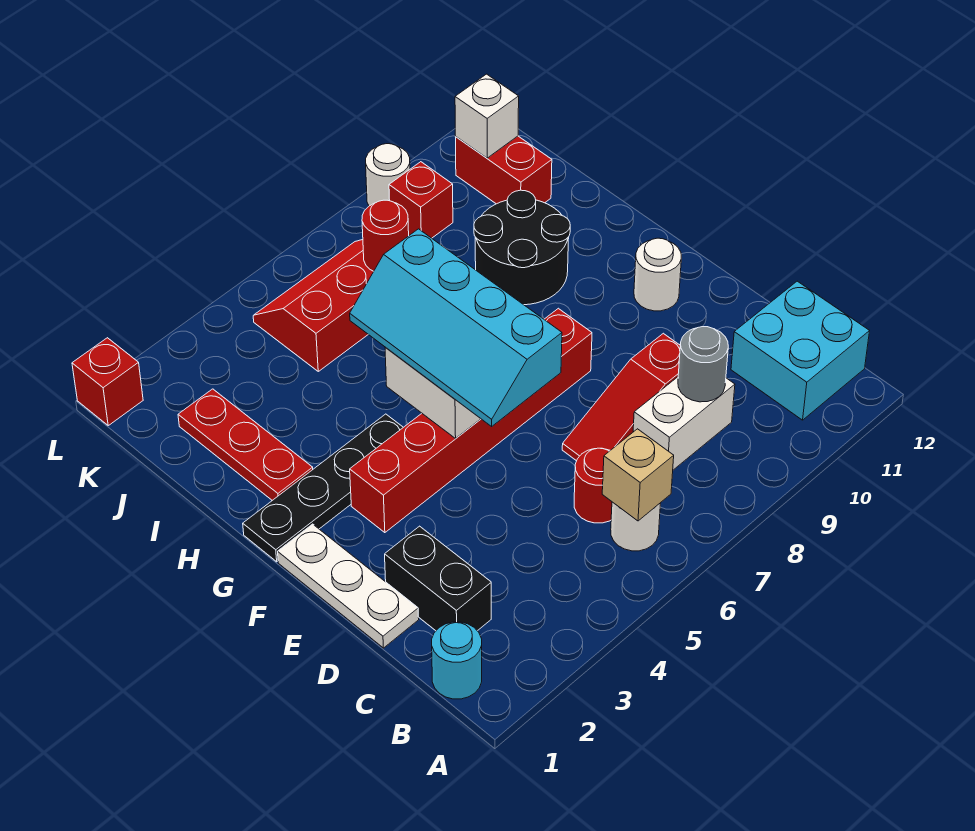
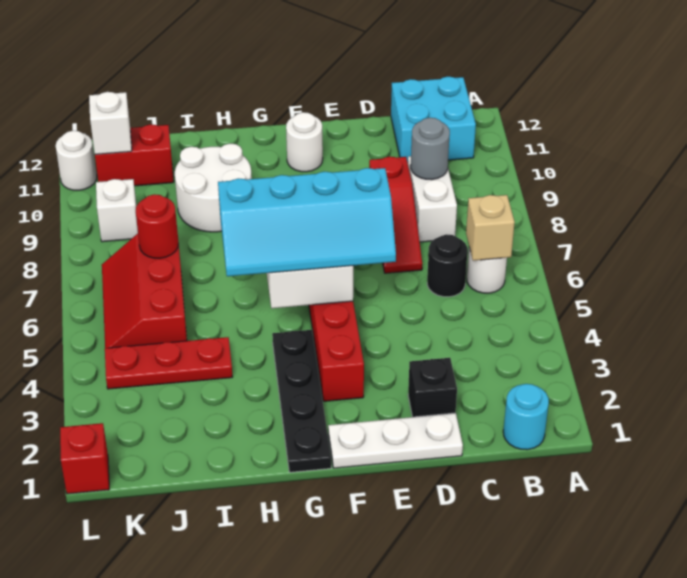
black brick C2:D2 level 1 -> black brick D2 level 1
red round brick C6 level 1 -> black round brick C6 level 1
red plate H2:J2 level 1 -> red plate I4:K4 level 1
black round brick H9:I10 level 1 -> white round brick H9:I10 level 1
red brick K9 level 1 -> white brick K9 level 1
white round brick L9 level 1 -> white round brick L11 level 1

